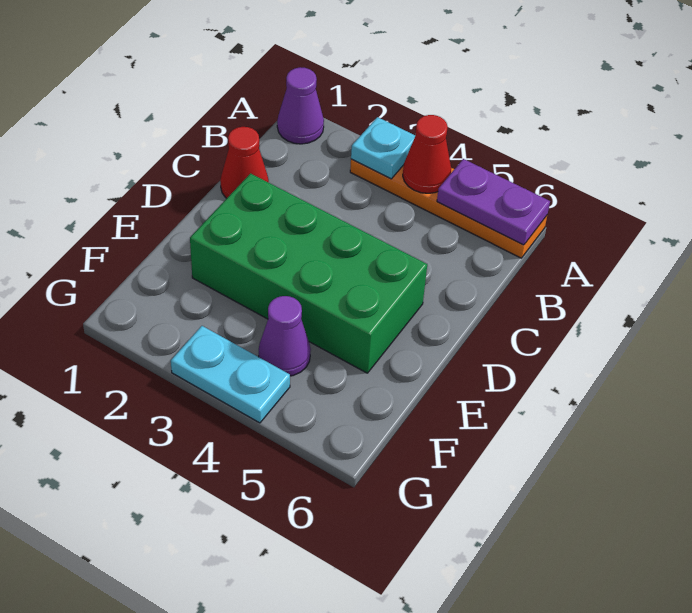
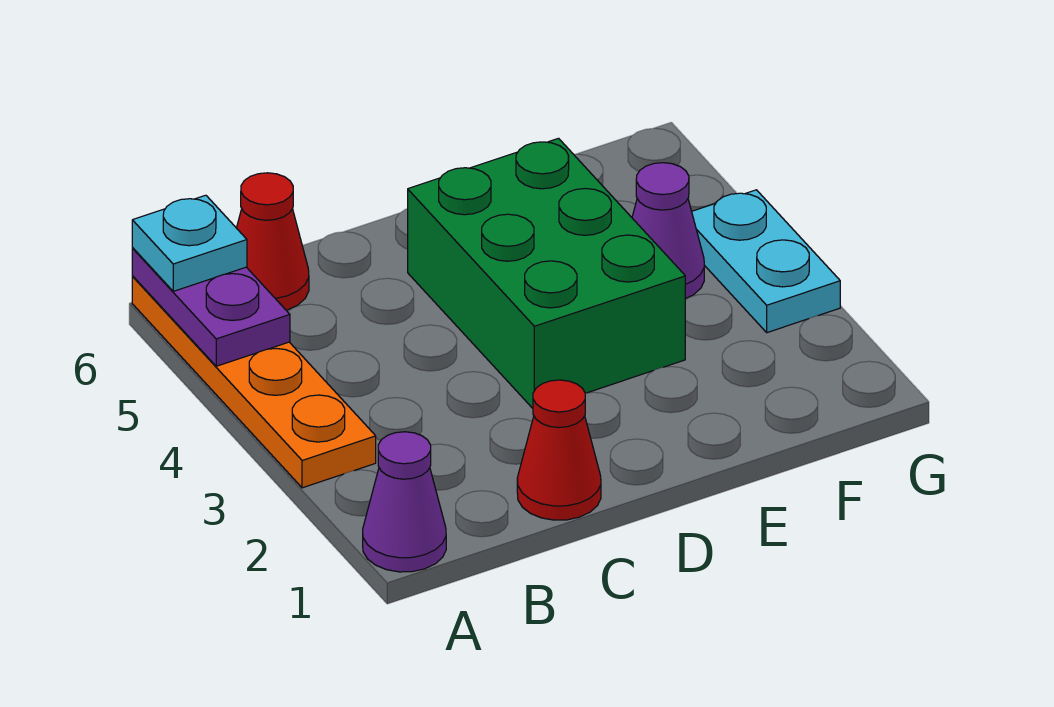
cyan plate A3 level 2 -> cyan plate A6 level 3
red cone A4 level 2 -> red cone B6 level 1
green brick D2:E5 level 1 -> green brick D3:E5 level 1

